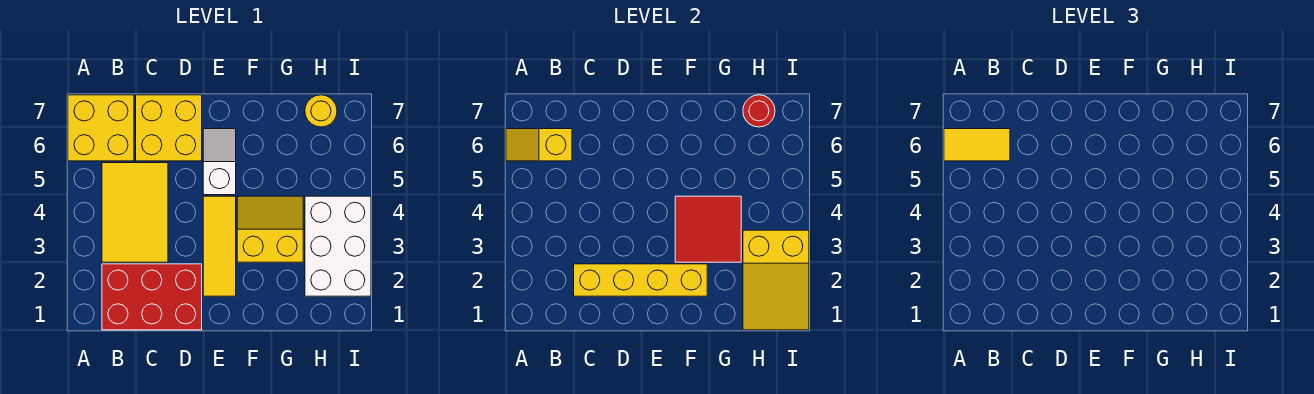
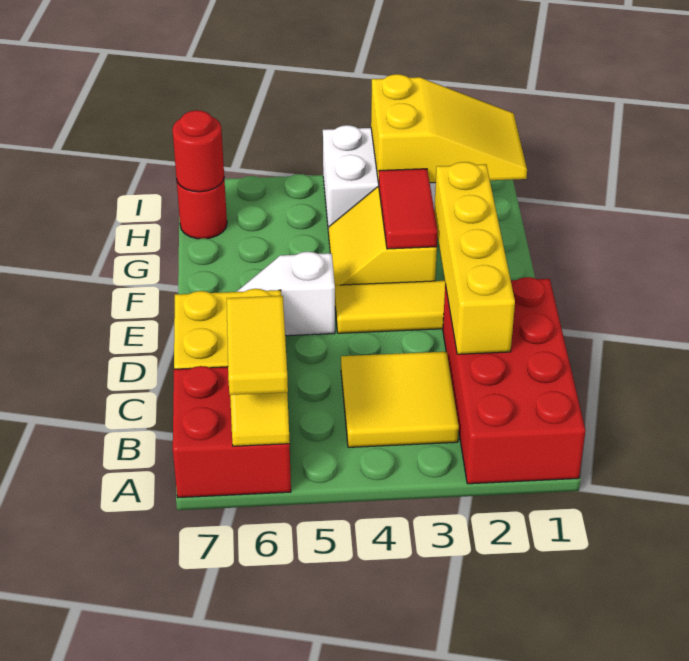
yellow brick A6:B7 level 1 -> red brick A6:B7 level 1
red brick B1:D2 level 1 -> red brick A1:D2 level 1
yellow tile B3:C5 level 1 -> yellow tile B3:C4 level 1
red tile F3:G4 level 2 -> red tile F3:G3 level 2
yellow round brick H7 level 1 -> red round brick H7 level 1

